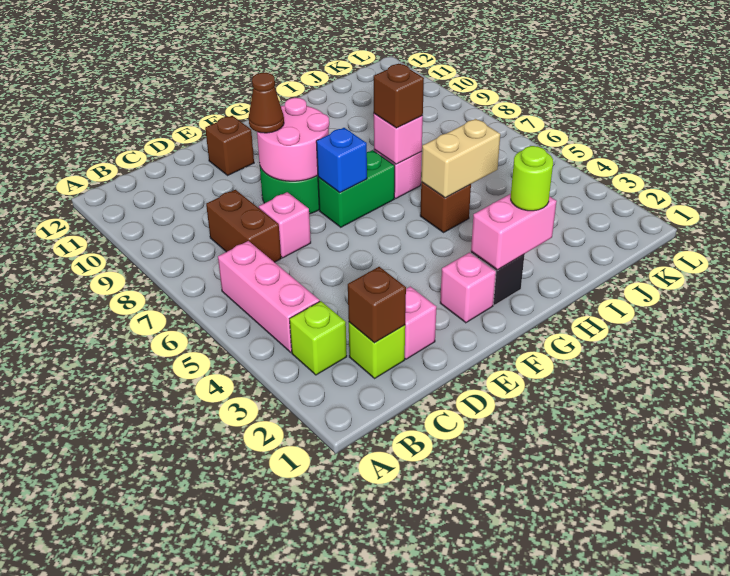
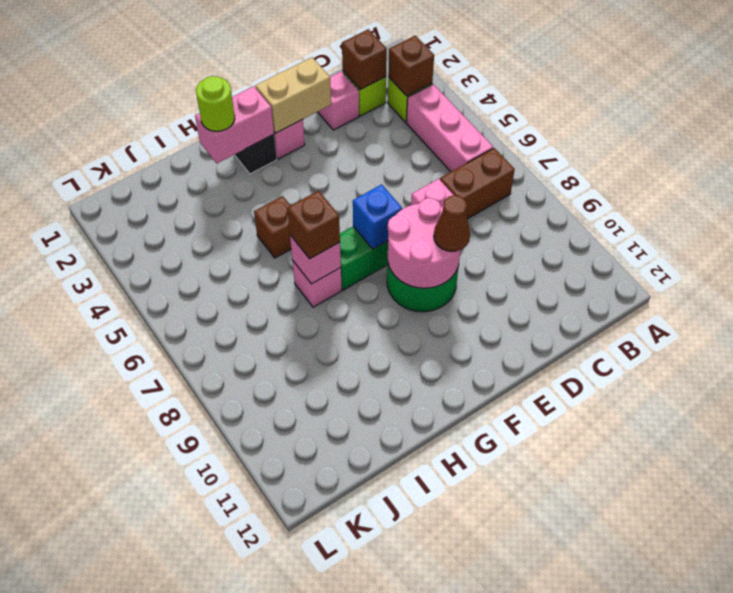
brown brick C7:C8 level 1 -> brown brick B7:C7 level 1
brown brick E11 level 1 -> brown brick B3 level 2
tan brick H5:I5 level 2 -> tan brick E2:F2 level 2

